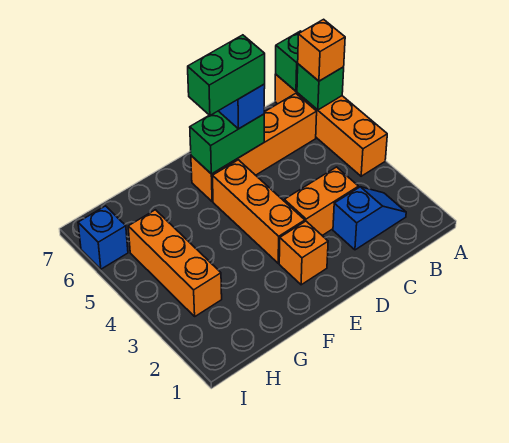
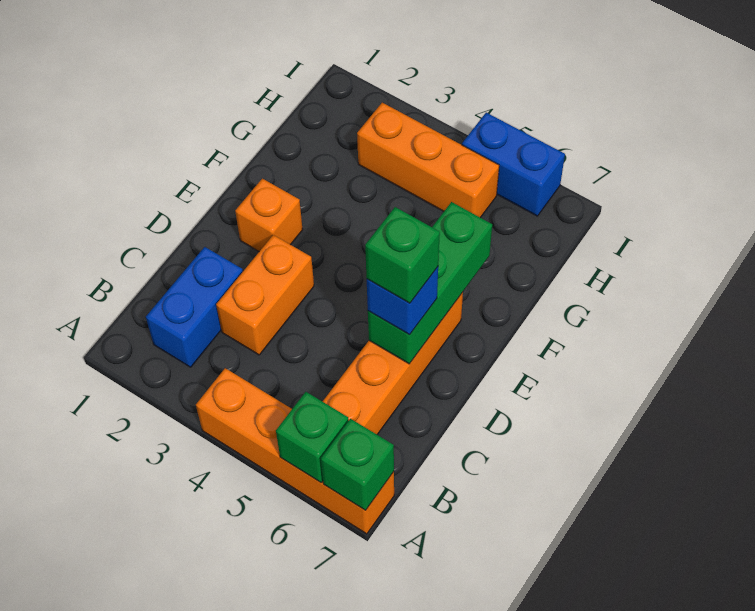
orange brick A6 level 3 -> none
blue slope B2:C2 level 1 top C -> blue brick B2:C2 level 1
green brick D6:E6 level 2 -> green brick D6:F6 level 2
green brick D6:E6 level 4 -> green brick D6 level 4
orange brick E3:E5 level 1 -> none
blue brick I6 level 1 -> blue brick I5:I6 level 1

